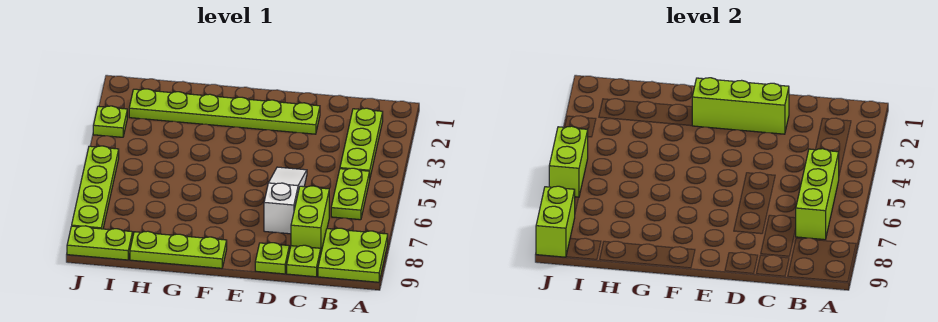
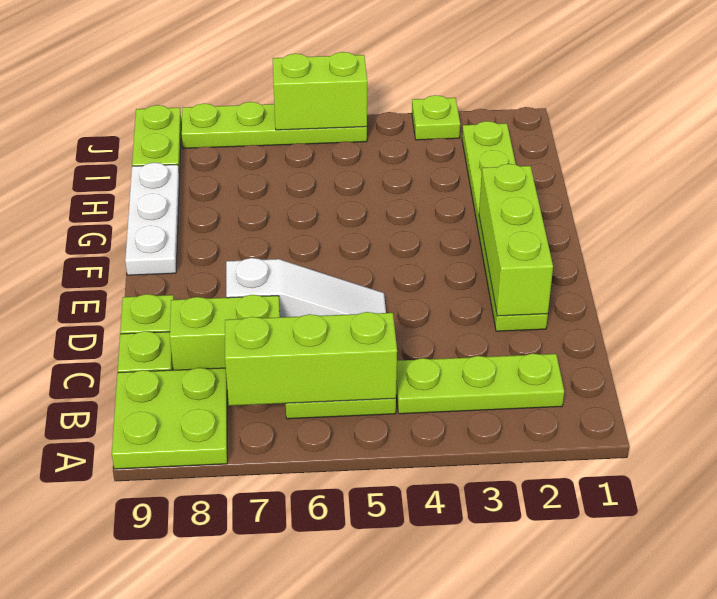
lime plate F9:H9 level 1 -> white plate F9:H9 level 1
lime brick J8:J9 level 2 -> none

